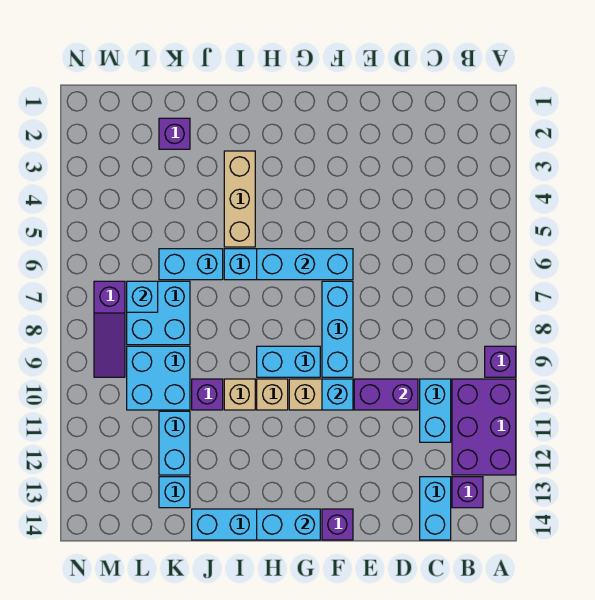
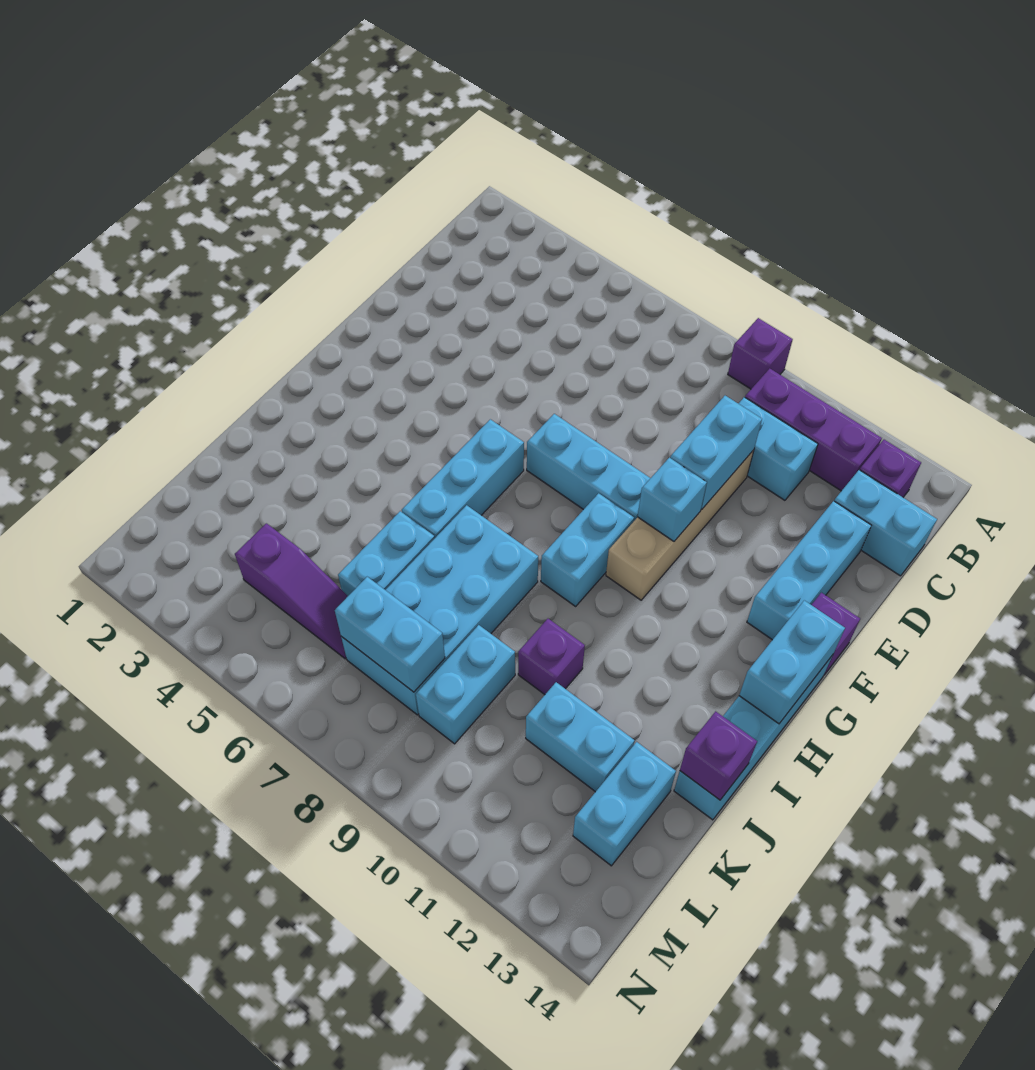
purple brick A10:B12 level 1 -> purple brick B10:B12 level 1
purple brick D10:E10 level 2 -> cyan brick D10:E10 level 2
cyan brick F6:H6 level 2 -> cyan brick D13:F13 level 1
tan brick H10 level 1 -> none
tan brick I3:I5 level 1 -> none
tan brick I10 level 1 -> none
purple brick K2 level 1 -> purple brick J14 level 2
cyan brick K7:L8 level 1 -> cyan brick I7:L8 level 1
cyan brick K9:L10 level 1 -> cyan brick K9:L9 level 1
cyan brick K13 level 1 -> cyan brick K13:L13 level 1
cyan brick L7 level 2 -> cyan brick L7:L8 level 2
purple slope M7:M9 level 1 top 7 -> purple slope L4:L6 level 1 top 4

